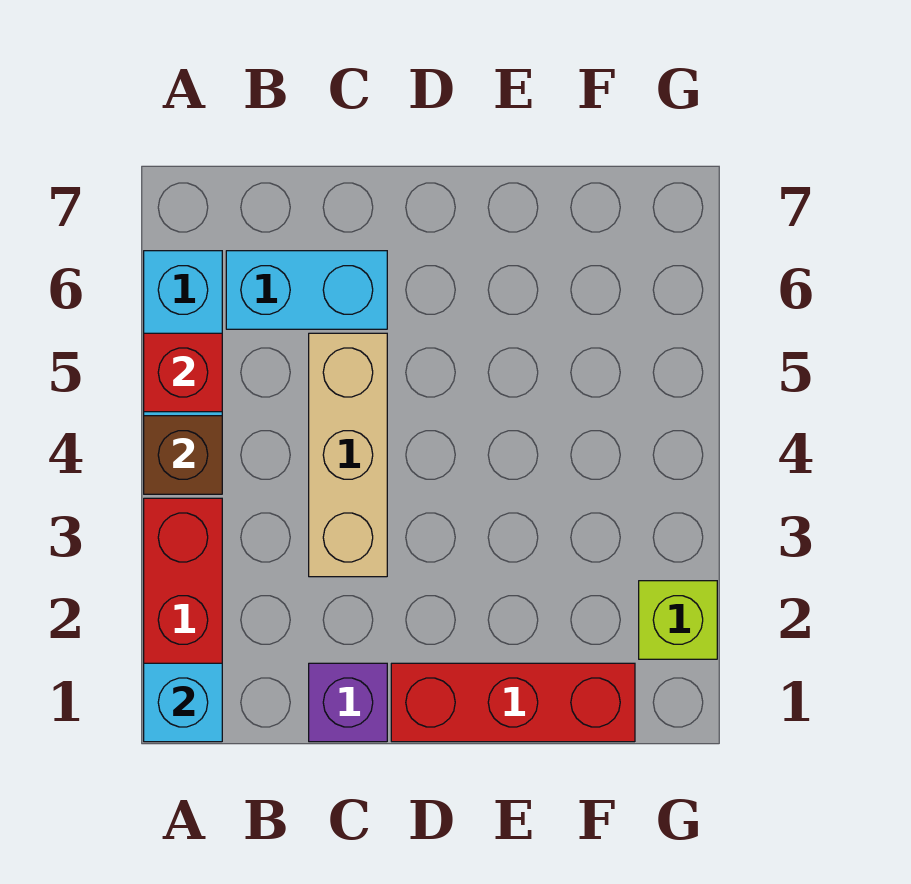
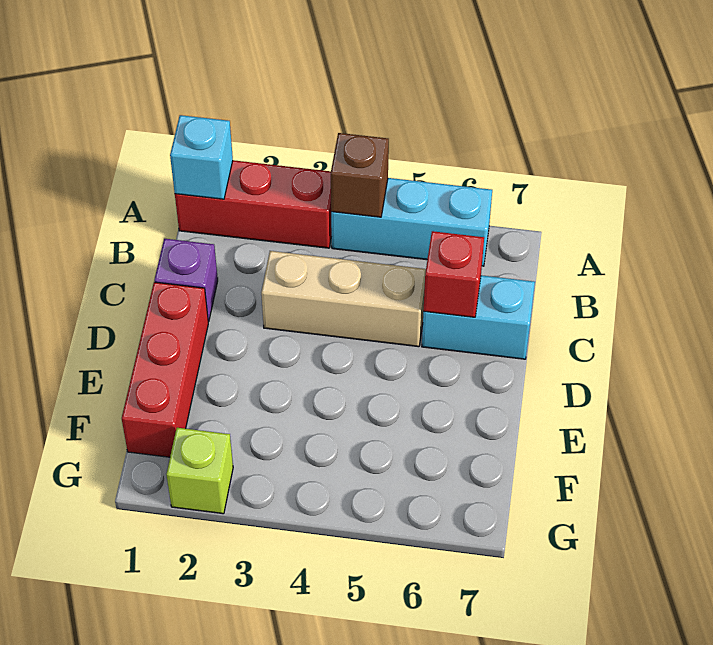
red brick A5 level 2 -> red brick C6 level 2
cyan brick B6:C6 level 1 -> cyan brick C6:C7 level 1

